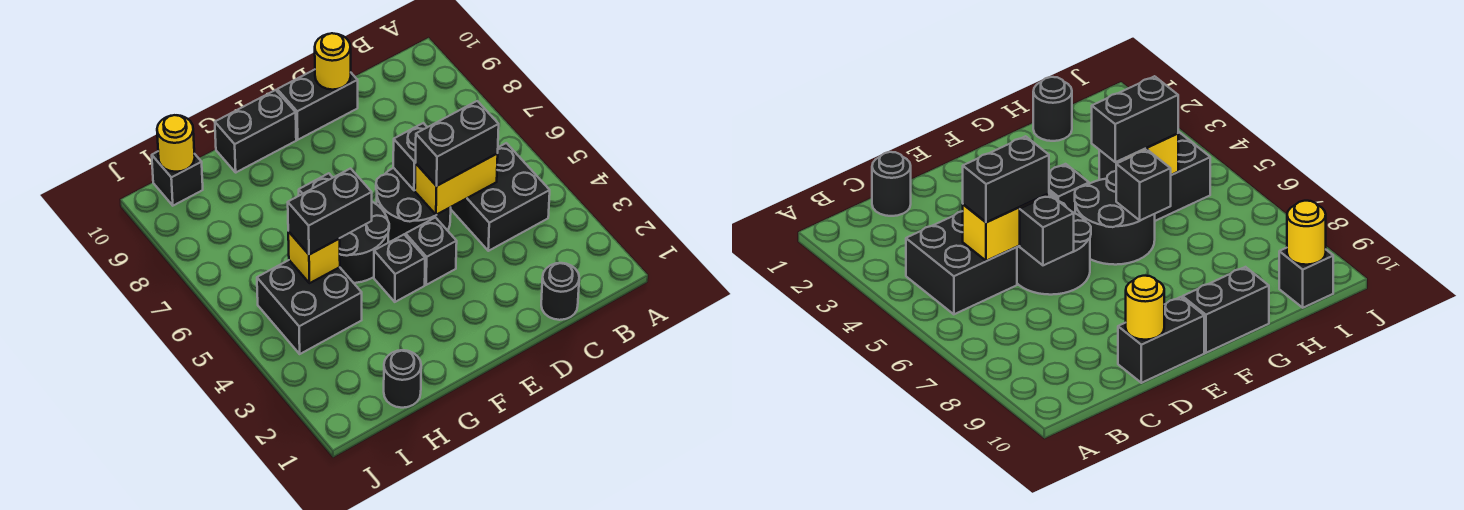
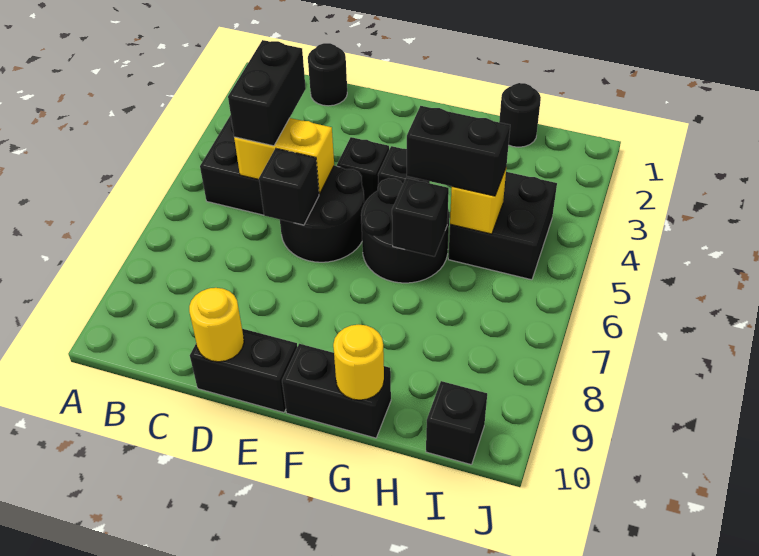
black brick C5:D5 level 3 -> black brick C4:C5 level 3
yellow round brick I10 level 2 -> yellow round brick G10 level 2

